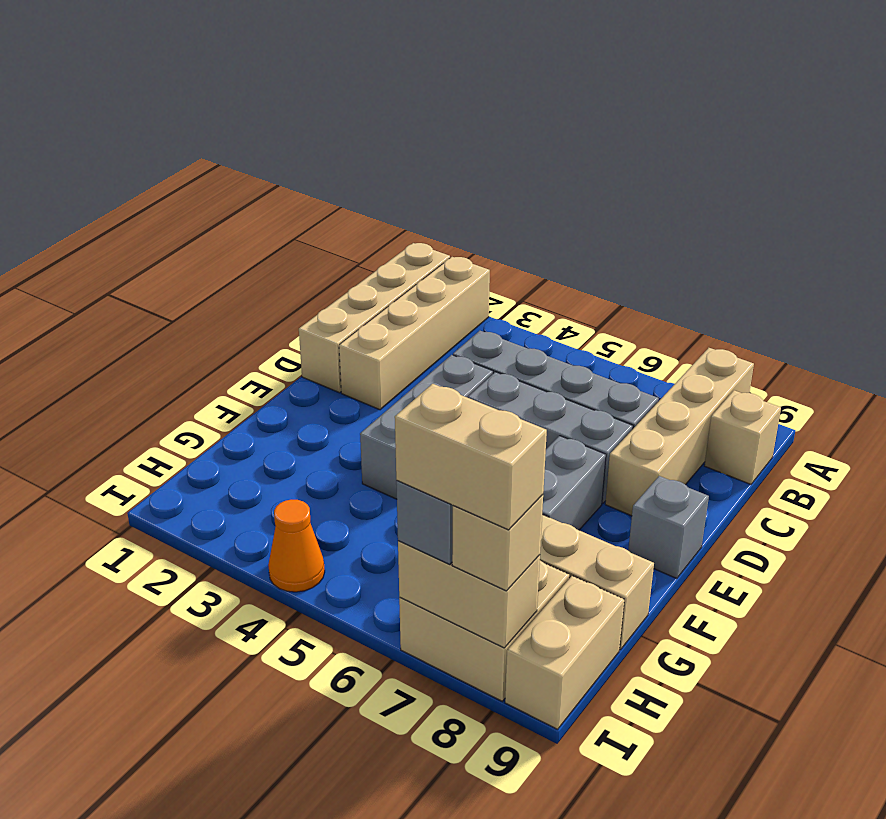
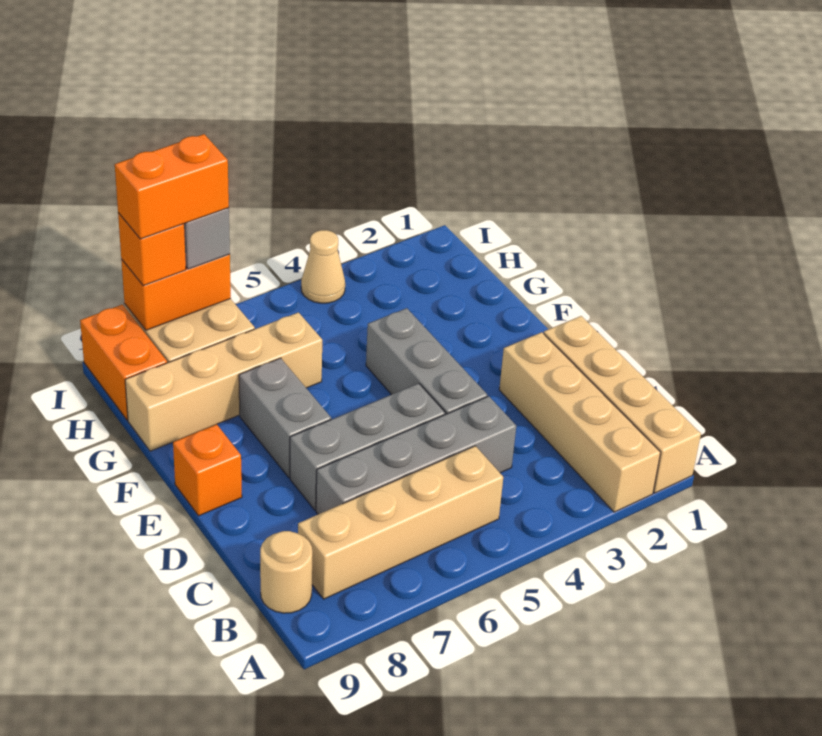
tan brick A8:D8 level 1 -> tan brick B5:B8 level 1
tan brick B9 level 1 -> tan round brick B9 level 1
grey brick E9 level 1 -> orange brick E9 level 1
tan brick H9:I9 level 1 -> orange brick H9:I9 level 1
orange cone I4 level 1 -> tan cone I4 level 1
tan brick I7:I8 level 2 -> orange brick I7:I8 level 2
tan brick I7:I8 level 4 -> orange brick I7:I8 level 4
tan brick I8 level 3 -> orange brick I8 level 3

